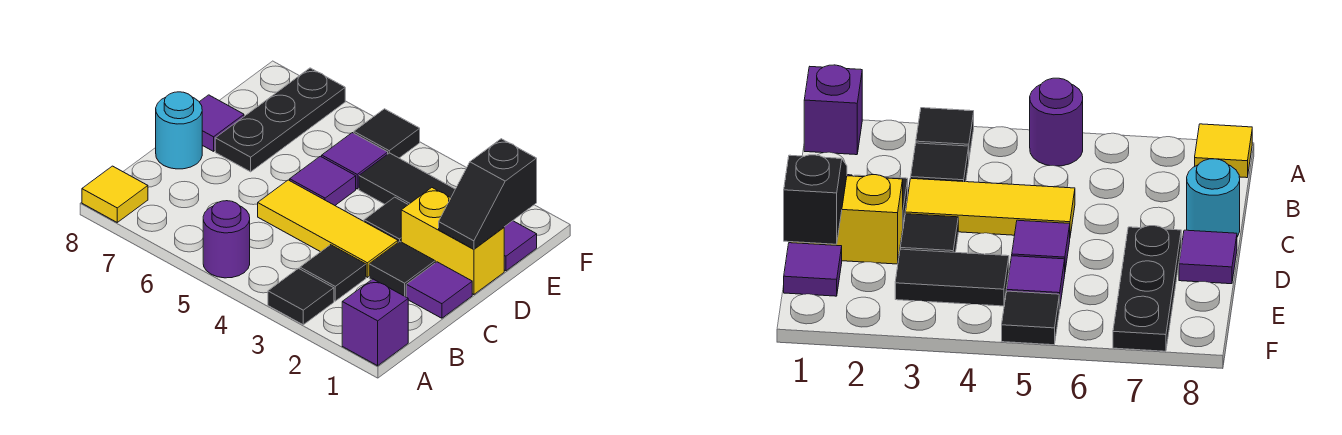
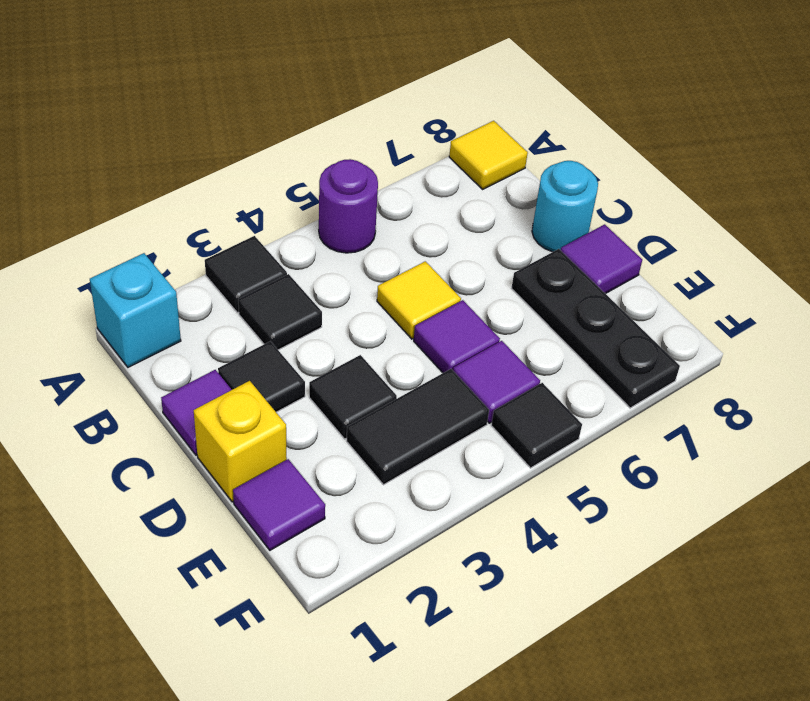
purple brick A1 level 1 -> cyan brick A1 level 1
yellow tile C3:C5 level 1 -> yellow tile C5 level 1
yellow brick D1:D2 level 1 -> yellow brick D1 level 1
black slope D1:E1 level 2 top E -> none

